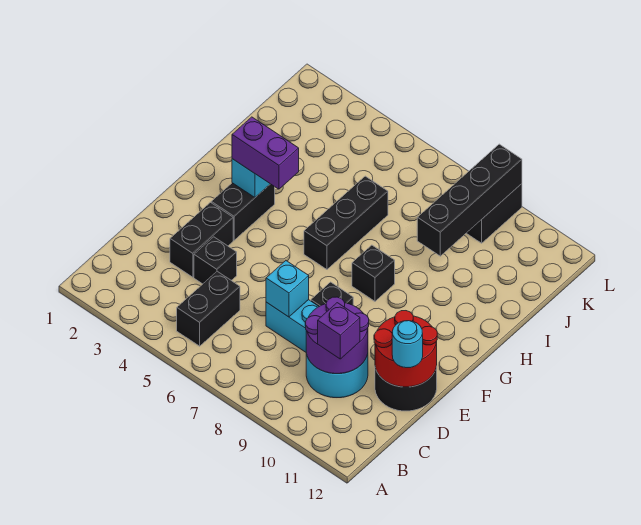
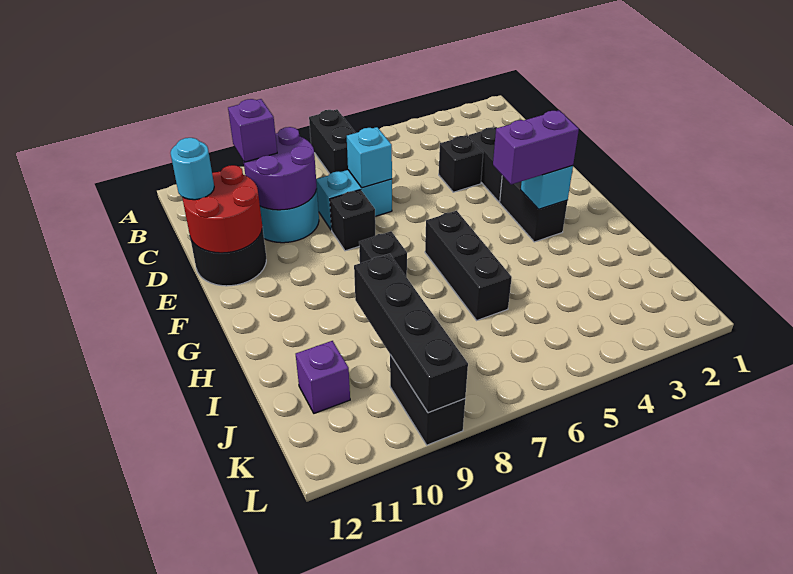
black brick B5:C5 level 1 -> black brick A7:B7 level 1
none -> purple brick J11 level 1

